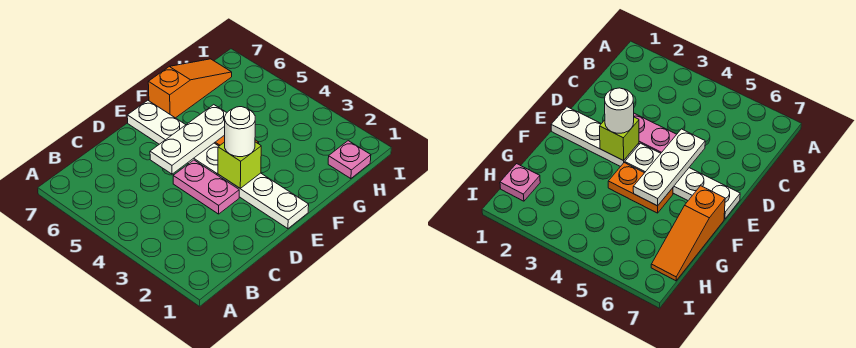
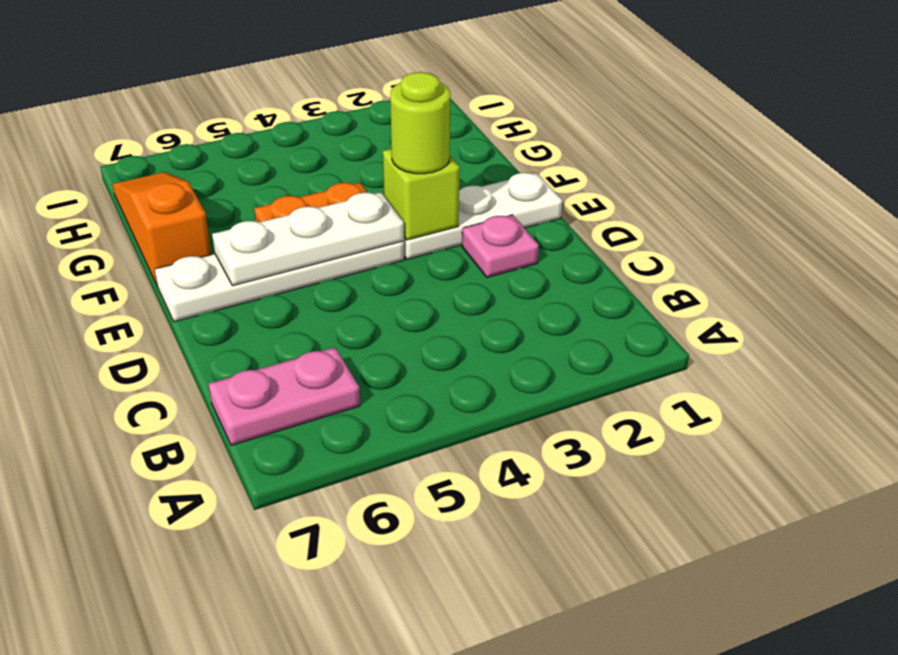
pink plate D3:D4 level 1 -> pink plate B6:B7 level 1
white plate D5:F5 level 2 -> white plate E4:E6 level 2
white round brick E3 level 3 -> lime round brick E3 level 3
pink plate H1 level 1 -> pink plate D2 level 1

